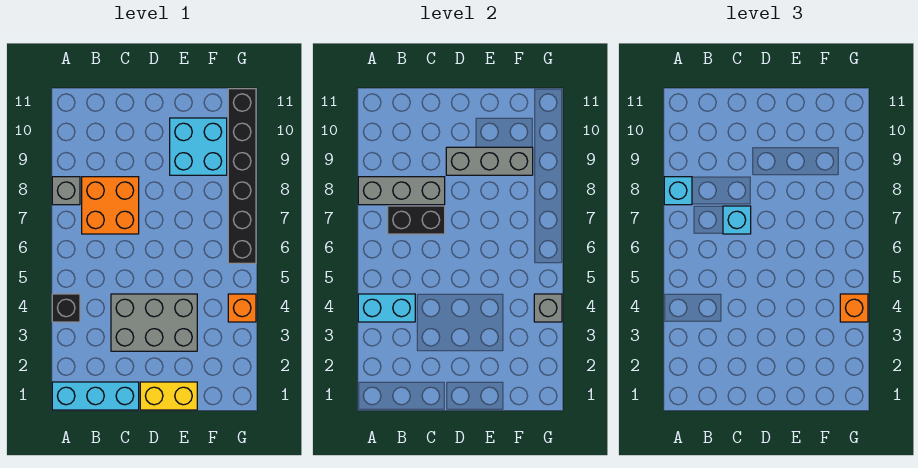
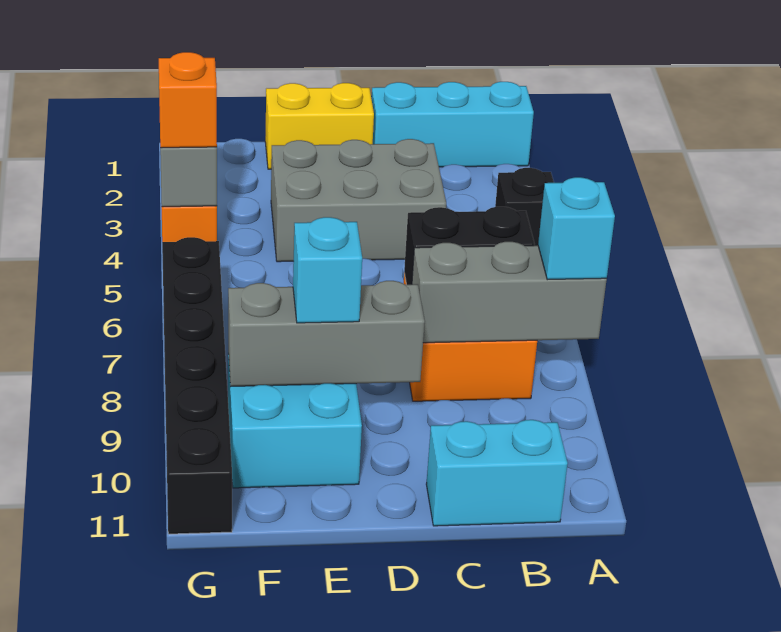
cyan brick A4:B4 level 2 -> cyan brick B11:C11 level 1
grey brick A8 level 1 -> none
cyan brick C7 level 3 -> cyan brick E9 level 3

